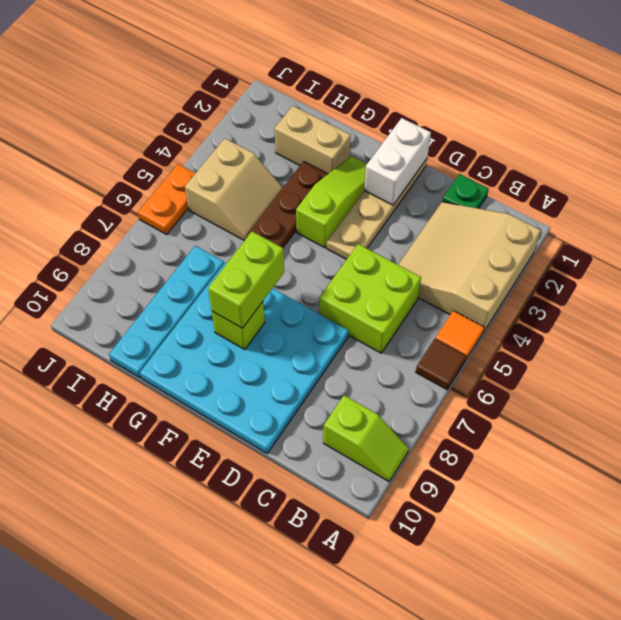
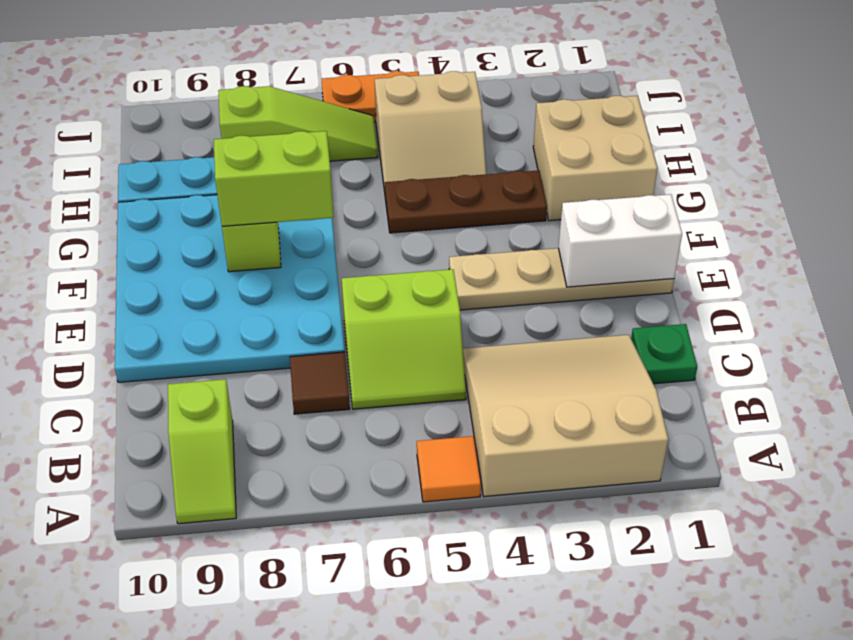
brown tile A6 level 1 -> brown tile C7 level 1
lime brick C5:D6 level 1 -> lime slope C5:D6 level 1 top D
lime slope F2:F4 level 1 top 4 -> lime slope I6:I8 level 1 top 8
tan brick G2:H2 level 1 -> tan brick G1:H2 level 1

